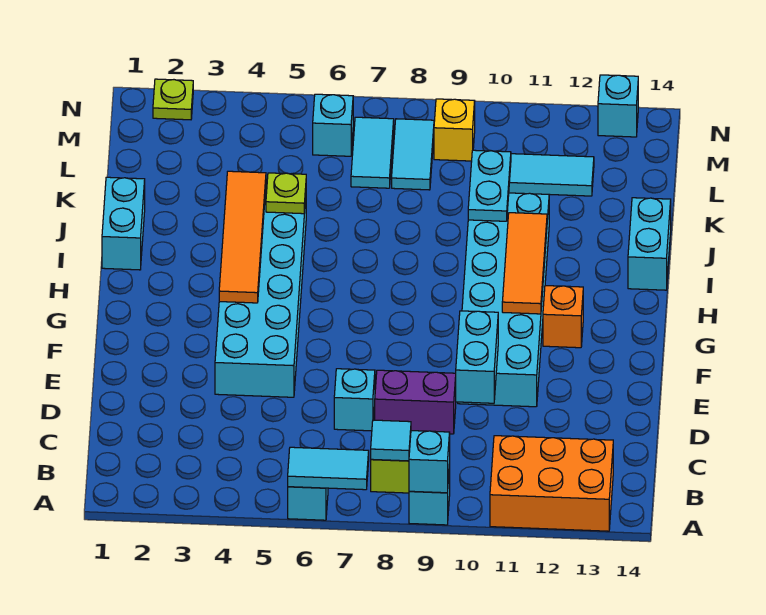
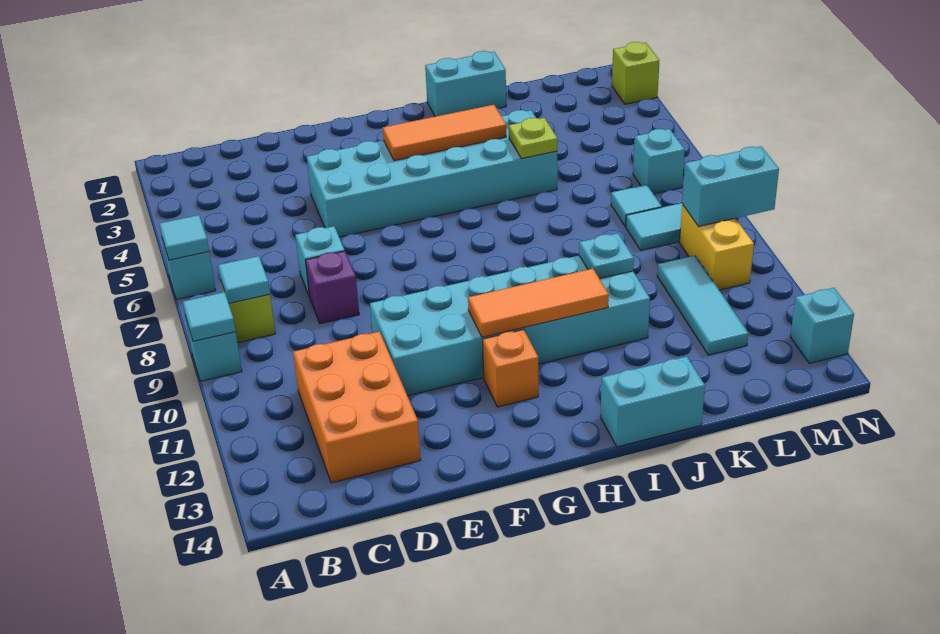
cyan tile A6:A7 level 2 -> cyan tile A6 level 2
cyan brick A9 level 2 -> cyan tile A9 level 2
orange brick A11:B13 level 1 -> orange brick C11:D13 level 1
purple brick D8:D9 level 1 -> purple brick D8 level 1
cyan brick D10:E10 level 2 -> cyan brick M9:N9 level 2
orange tile G4:J4 level 2 -> orange tile G4:I4 level 2
cyan plate J10:K10 level 2 -> cyan plate J10 level 2
cyan tile L7:M7 level 1 -> cyan tile L7 level 1
yellow brick M9 level 1 -> yellow brick M9:M10 level 1
lime plate N2 level 1 -> lime brick N2 level 1

